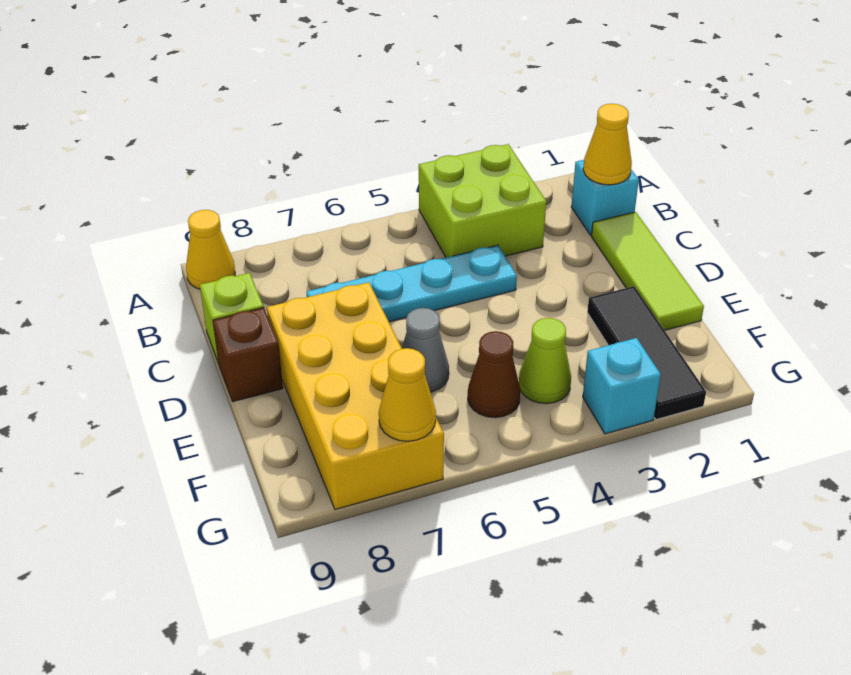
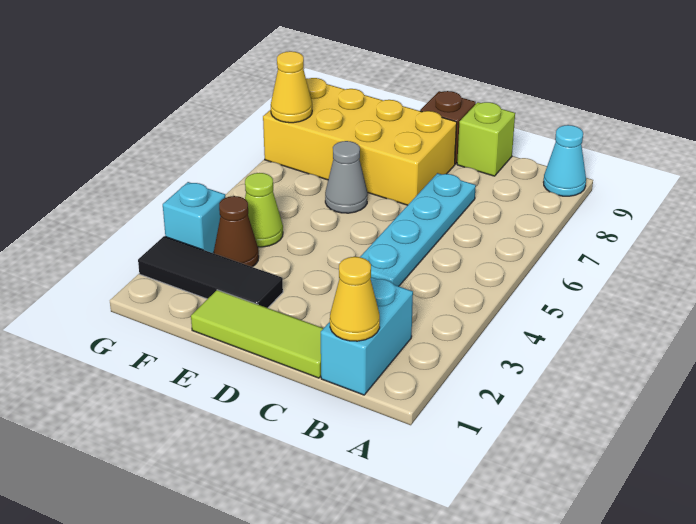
lime brick A3:B4 level 1 -> none
yellow cone A9 level 1 -> cyan cone A9 level 1
cyan brick B1 level 1 -> cyan brick B1:B2 level 1
brown cone F5 level 1 -> brown cone F3 level 1

